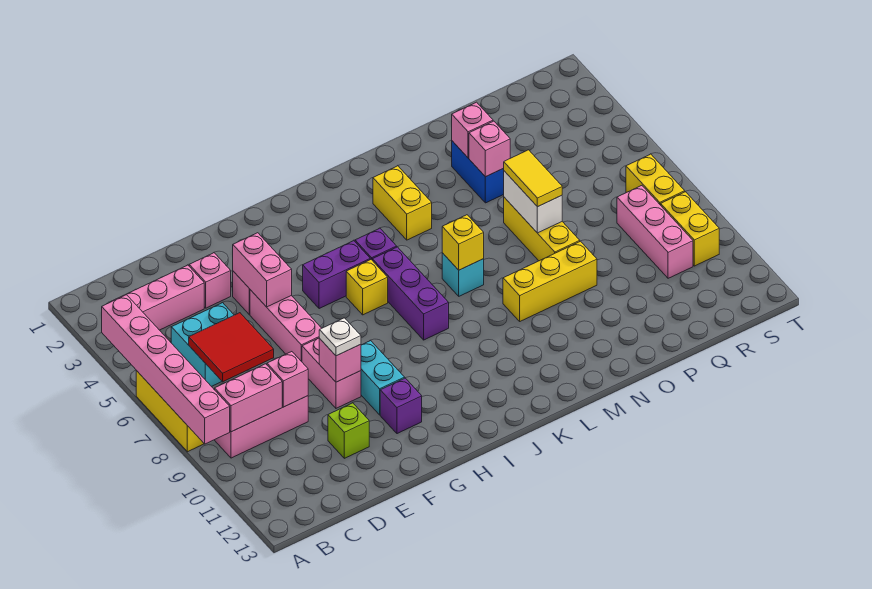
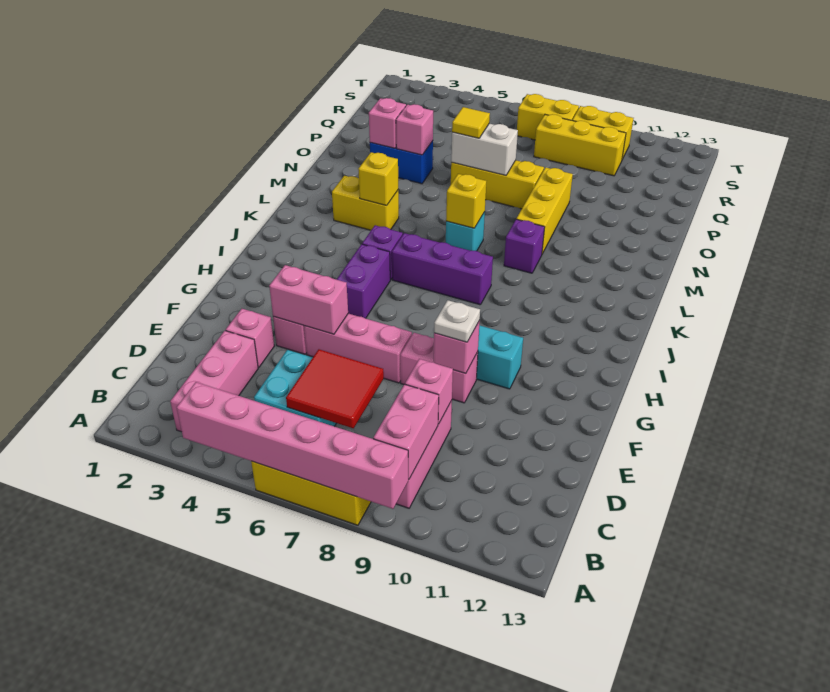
lime brick E11 level 1 -> none
purple brick G11 level 1 -> purple brick L9 level 1
yellow brick I6 level 1 -> yellow brick L4 level 2
yellow tile O6:O7 level 3 -> yellow tile O6 level 3
pink brick R8:R10 level 1 -> yellow brick R8:R10 level 1

